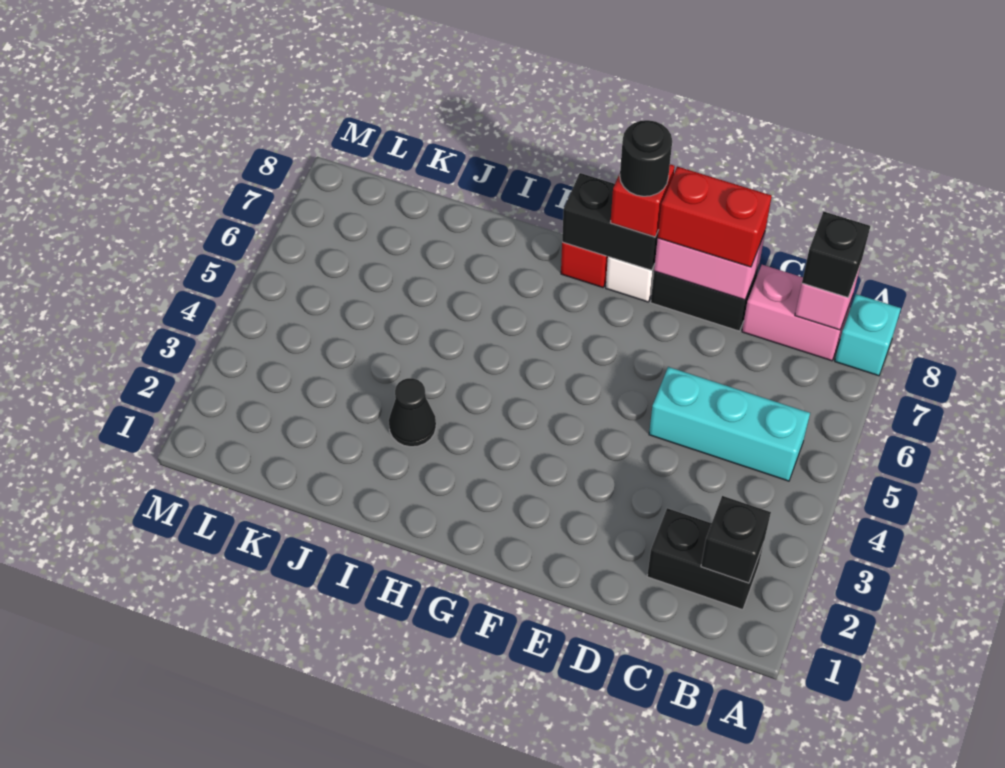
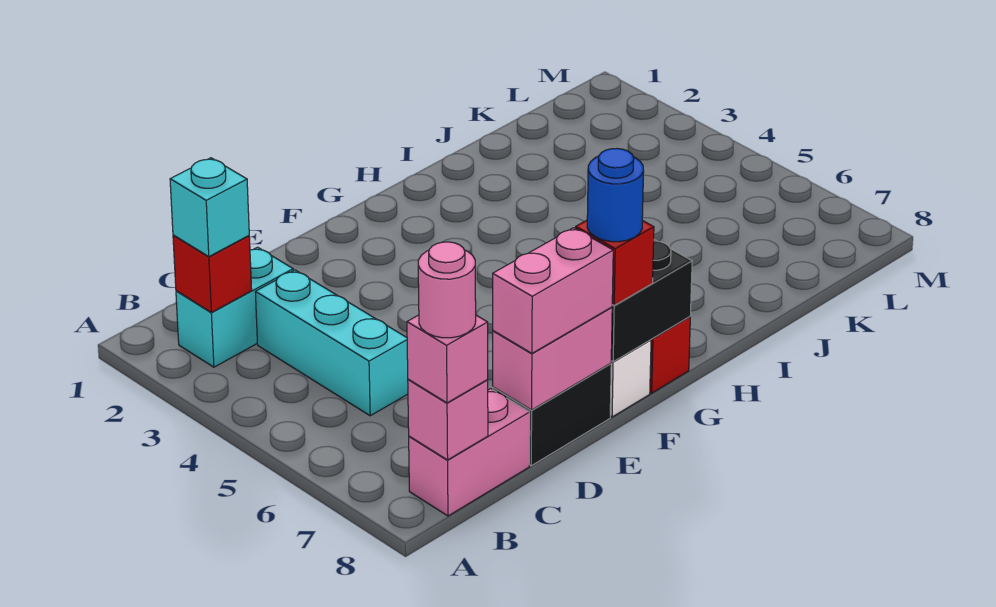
cyan brick A8 level 1 -> cyan brick B2 level 3
black brick B2:C2 level 1 -> cyan brick B2:C2 level 1
black brick B2 level 2 -> red brick B2 level 2
cyan brick B5:D5 level 1 -> cyan brick C3:C5 level 1
black brick B8 level 3 -> pink brick B8 level 3
none -> pink round brick B8 level 4
red brick D8:E8 level 3 -> pink brick D8:E8 level 3
black round brick F8 level 4 -> blue round brick F8 level 4
black cone I3 level 1 -> none

